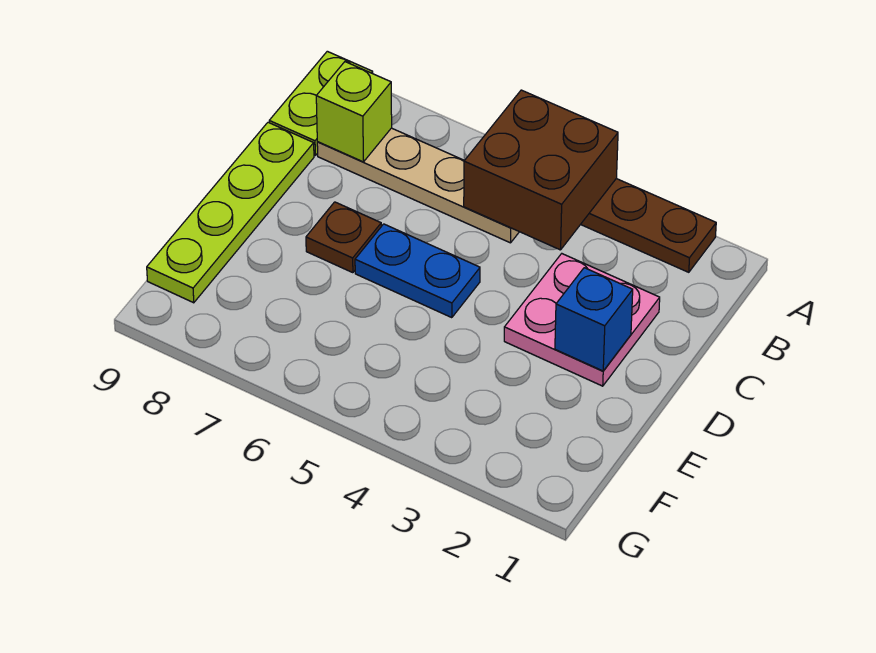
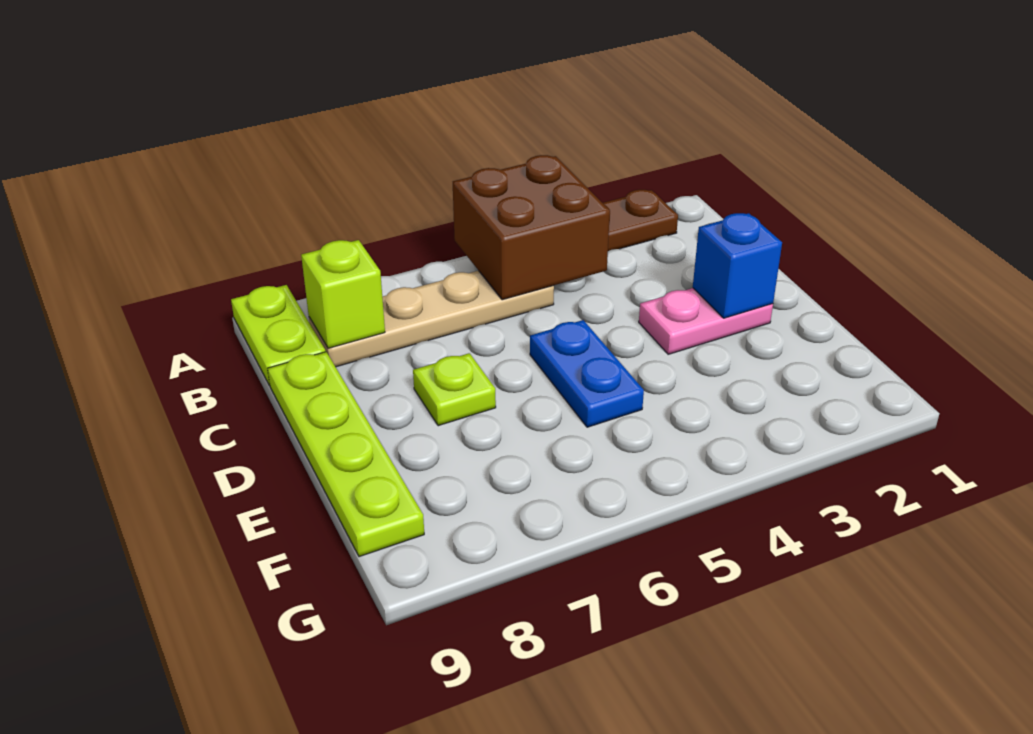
pink plate C2:D3 level 1 -> pink plate D2:D3 level 1
blue plate D5:D6 level 1 -> blue plate D5:E5 level 1
brown plate D7 level 1 -> lime plate D7 level 1

